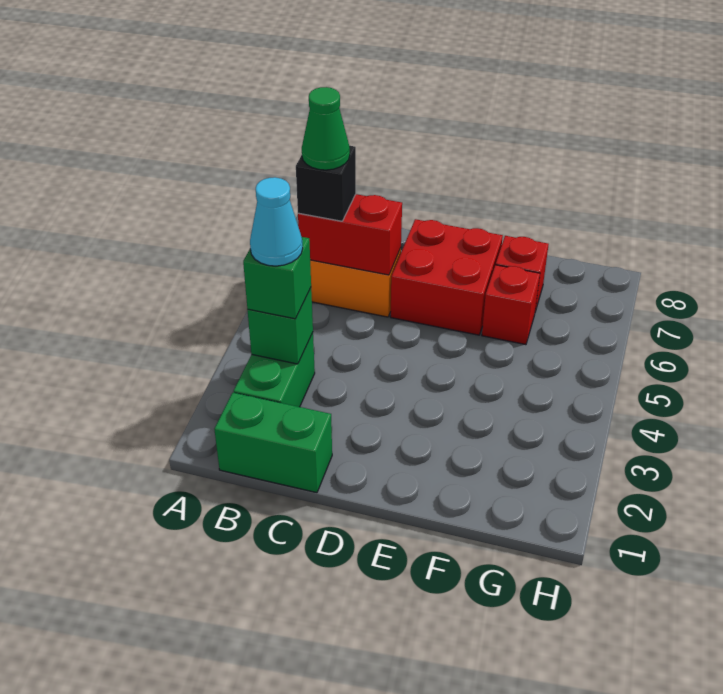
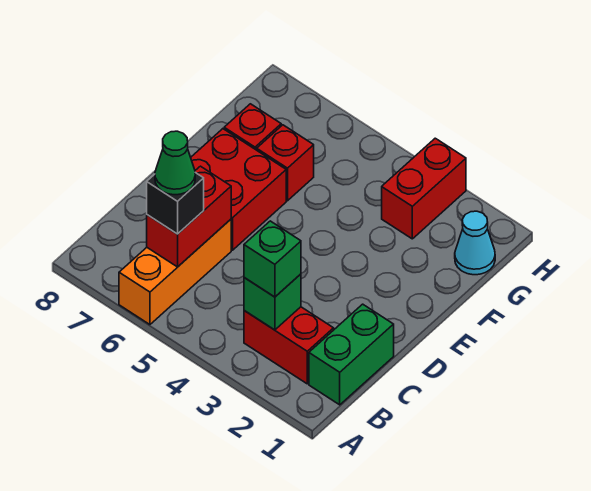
green brick B2:B3 level 1 -> red brick B2:B3 level 1
cyan cone B3 level 4 -> cyan cone G1 level 1
none -> red brick G3:H3 level 1

